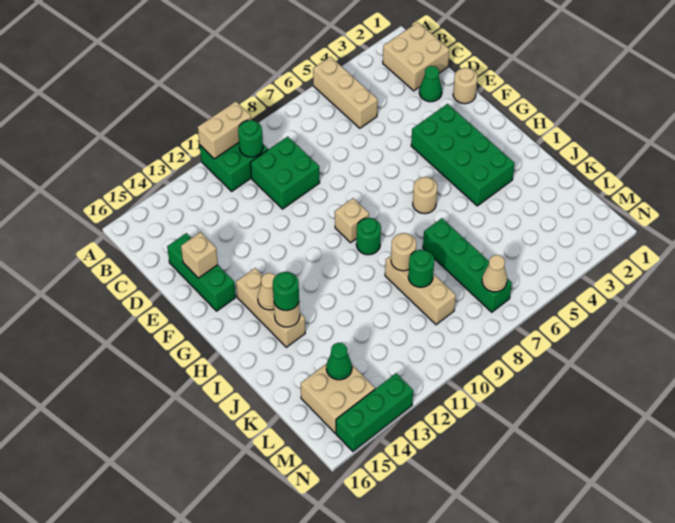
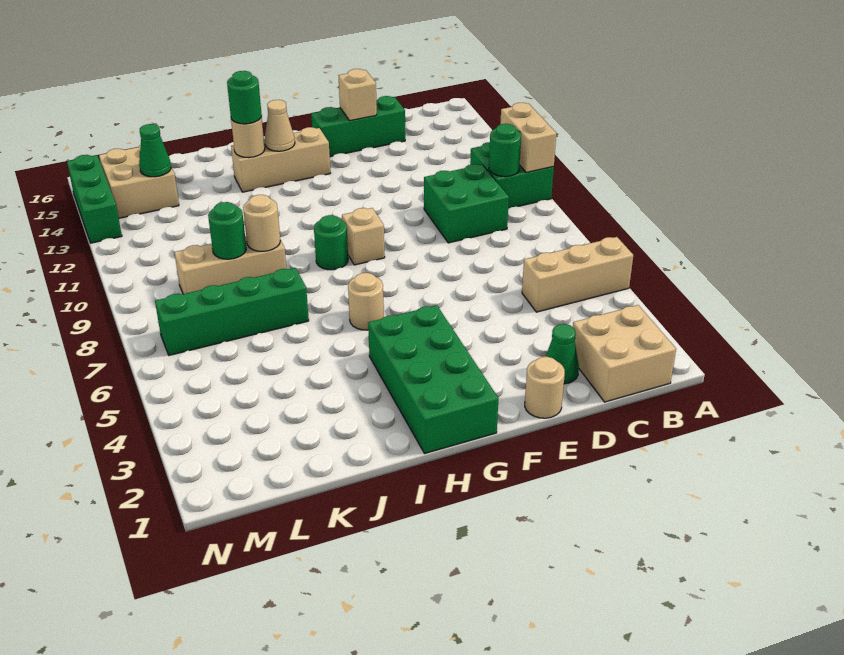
green brick F3:I4 level 1 -> green brick G1:H4 level 1
tan cone M7 level 2 -> none

